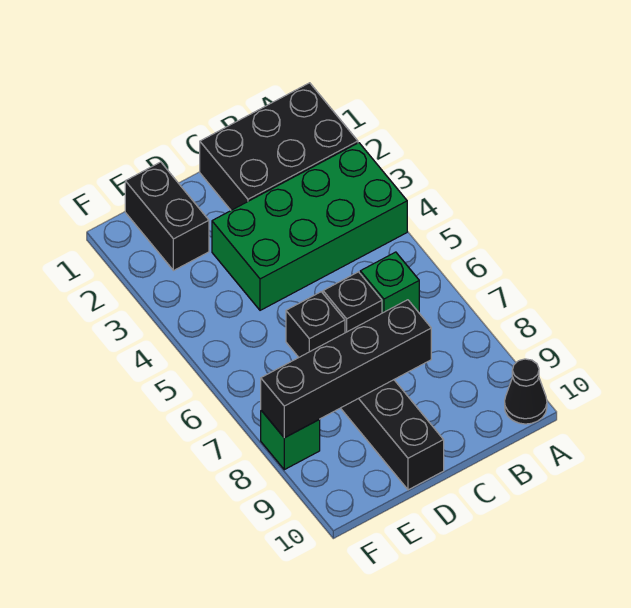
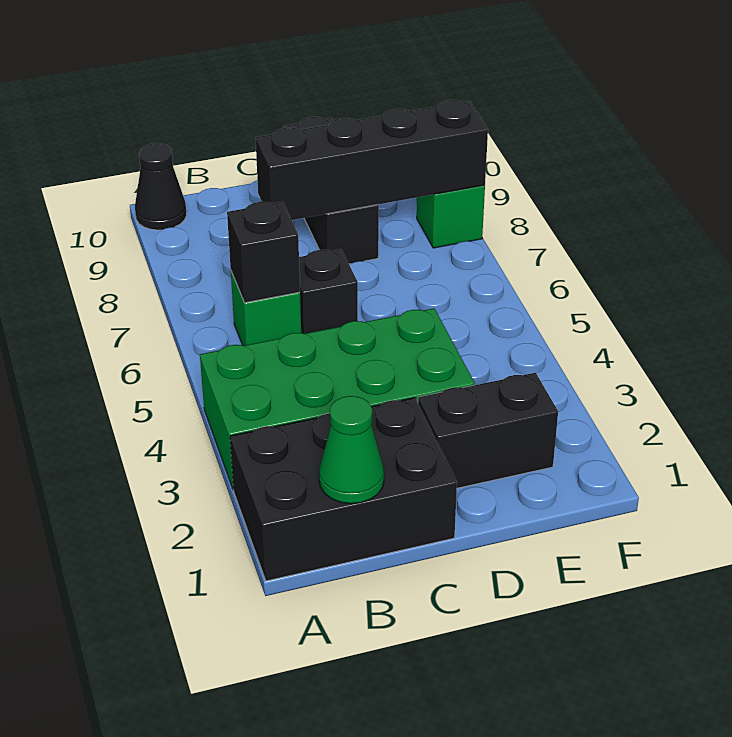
none -> green cone B1 level 2
black brick D6 level 1 -> black brick B6 level 2
black brick E1:E2 level 1 -> black brick D2:E2 level 1

